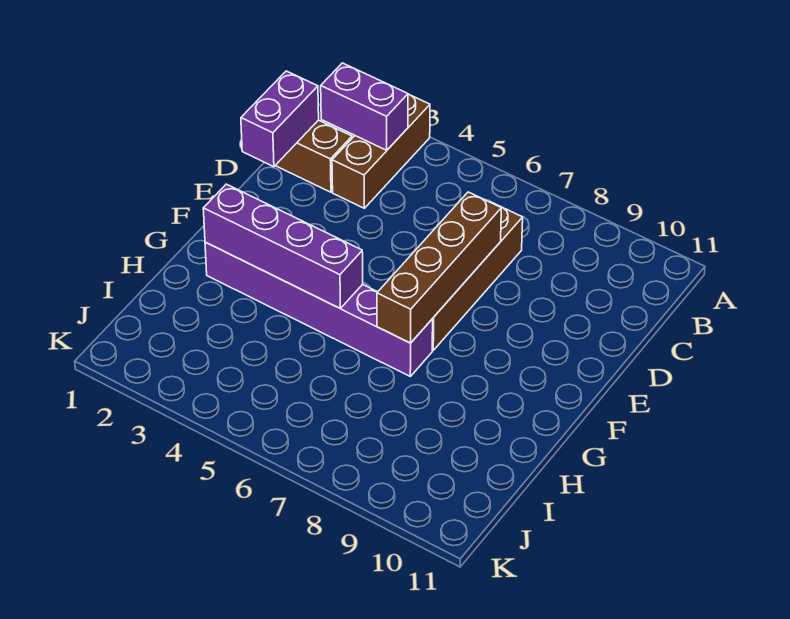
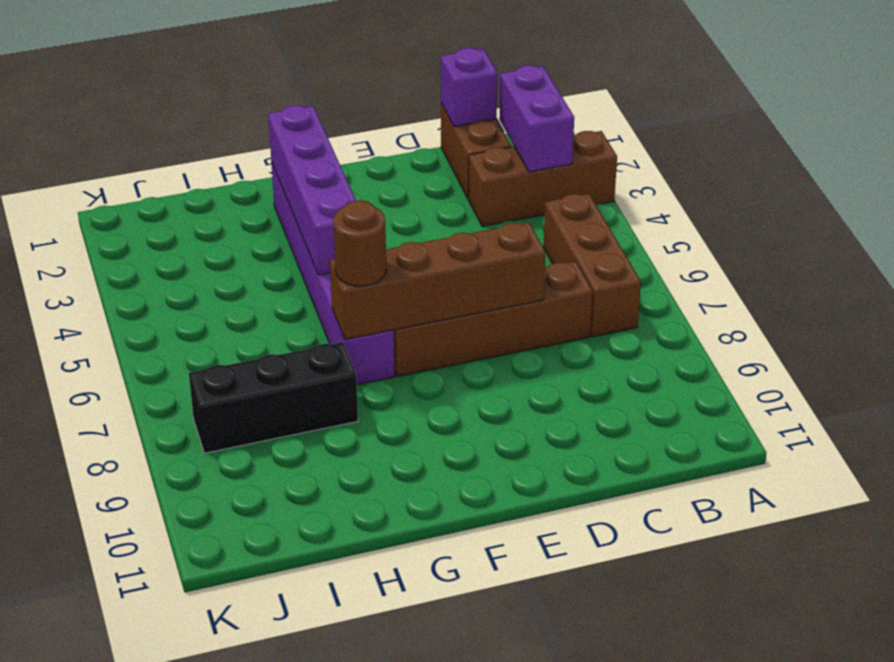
none -> brown brick B5:B7 level 1
purple brick C1:D1 level 2 -> purple brick C1 level 2
none -> brown round brick G7 level 3
none -> black brick H8:J8 level 1

